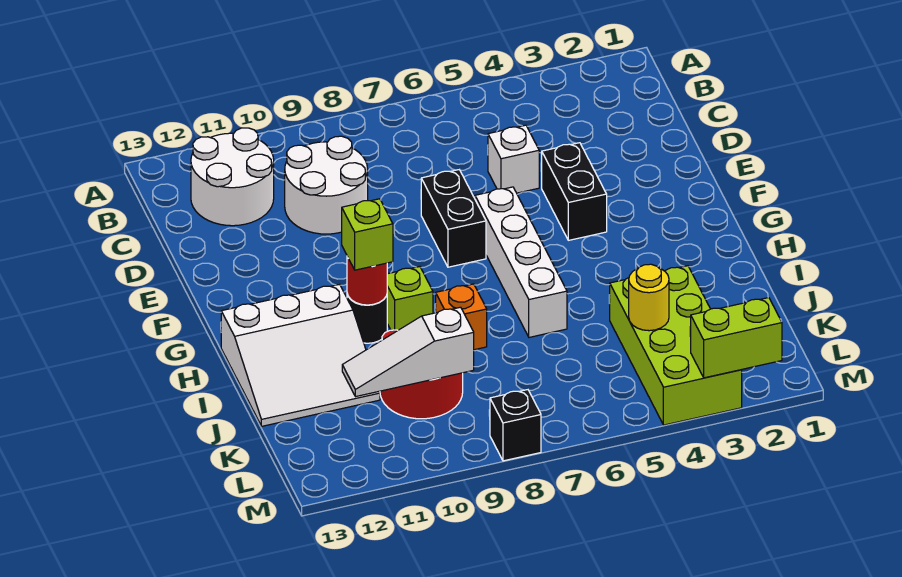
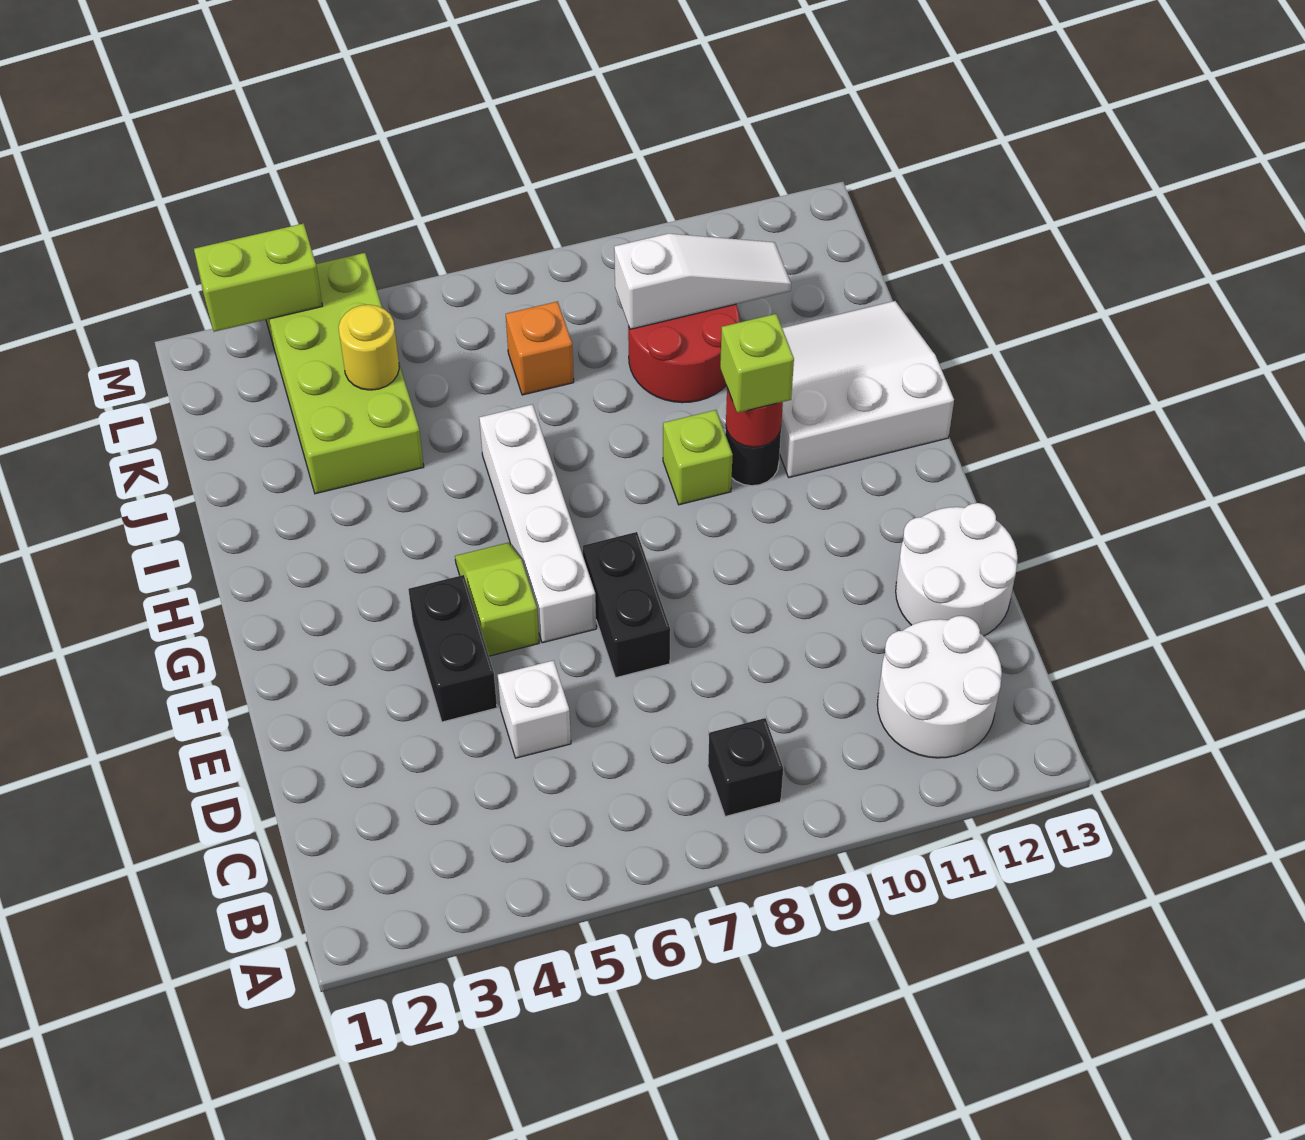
white round brick C9:D10 level 1 -> white round brick D12:E13 level 1
none -> lime slope F5:G5 level 1 top F
orange brick I8 level 1 -> orange brick K7 level 1
black brick M8 level 1 -> black brick B8 level 1

